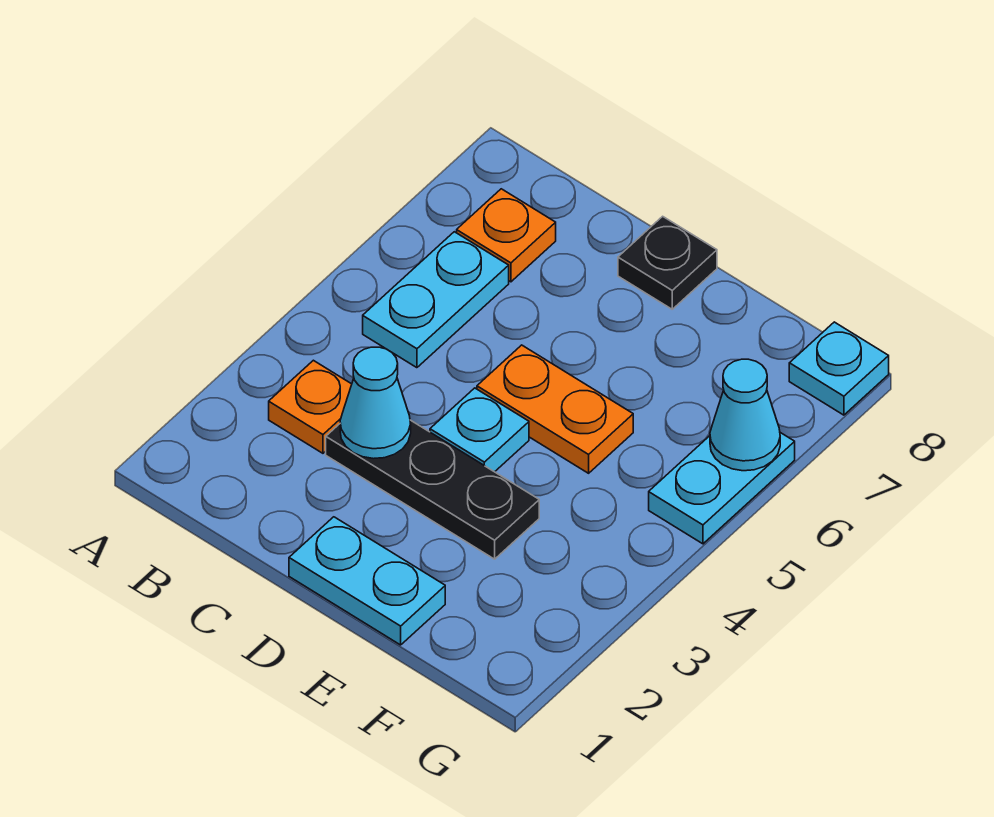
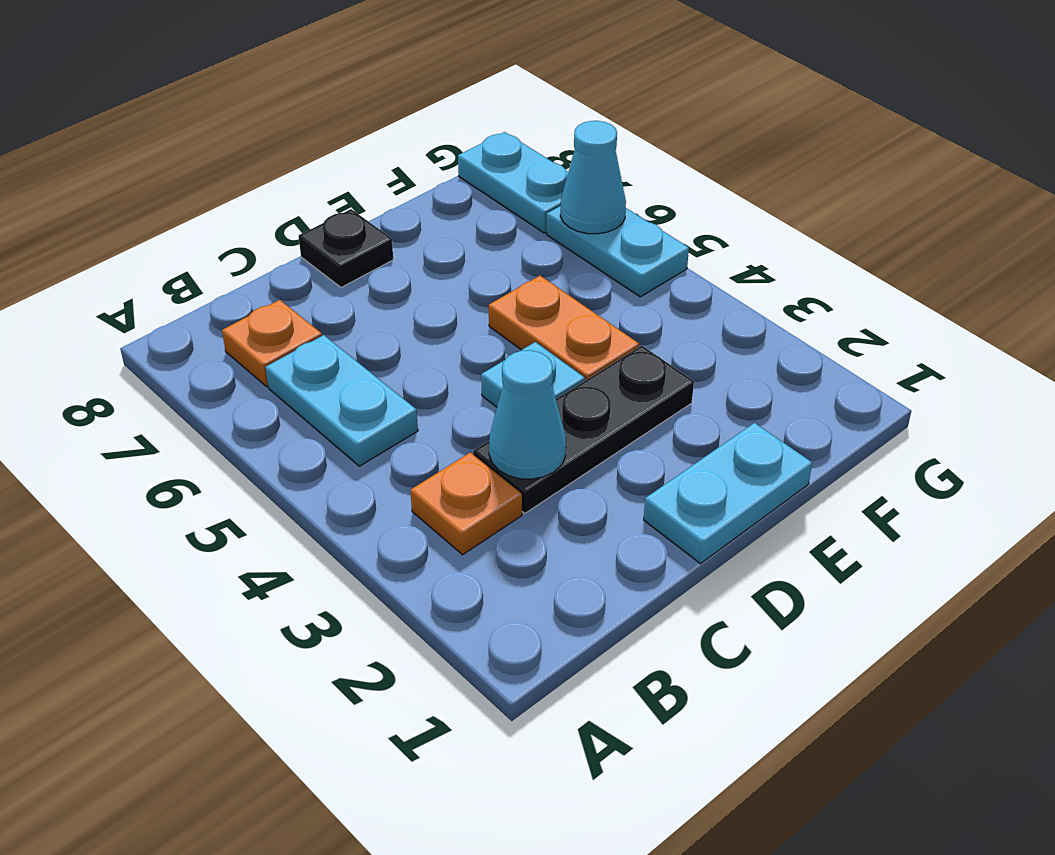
orange plate D5:E5 level 1 -> orange plate E4:E5 level 1
cyan plate G8 level 1 -> cyan plate G7:G8 level 1

